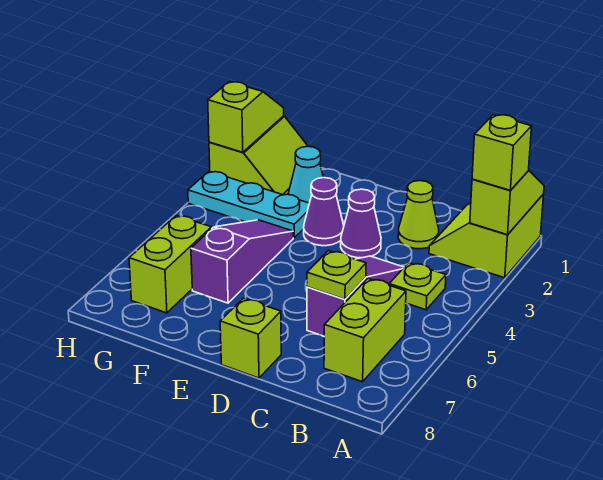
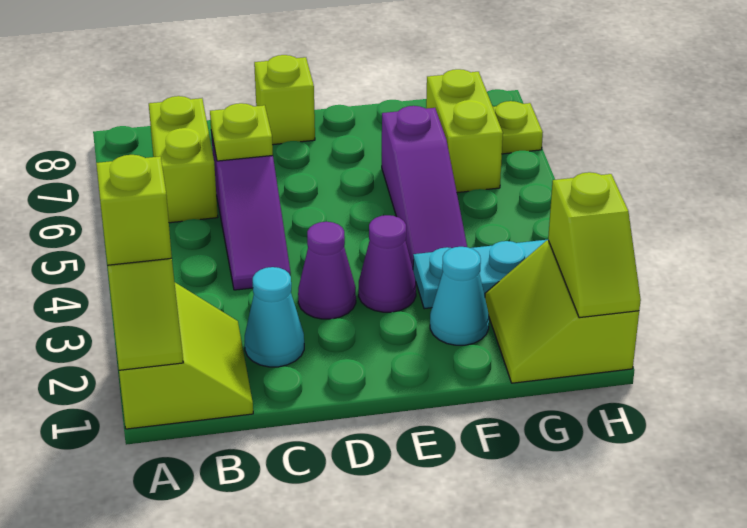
lime plate B4 level 1 -> lime plate H7 level 1
lime cone C2 level 1 -> cyan cone C2 level 1

